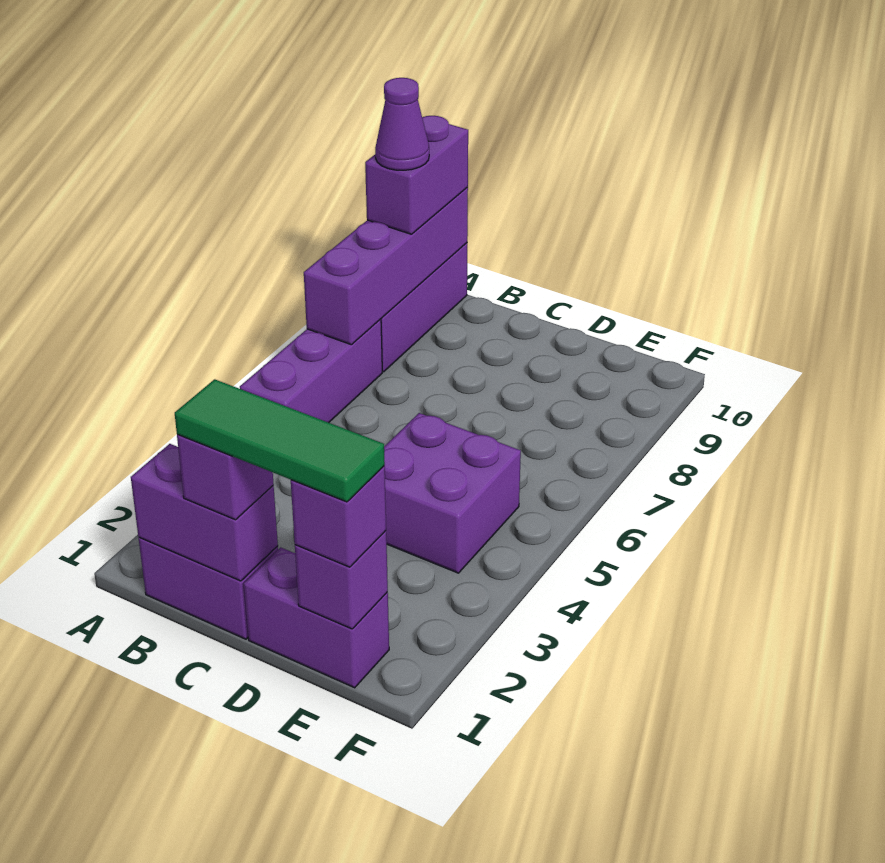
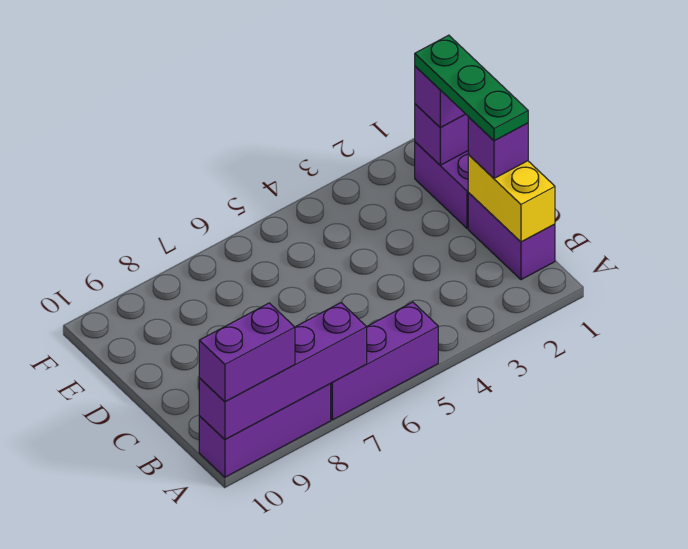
purple cone A9 level 4 -> none
purple brick B1:C1 level 2 -> yellow brick B1:C1 level 2
green tile C1:E1 level 4 -> green plate C1:E1 level 4
purple brick D4:E5 level 1 -> none

